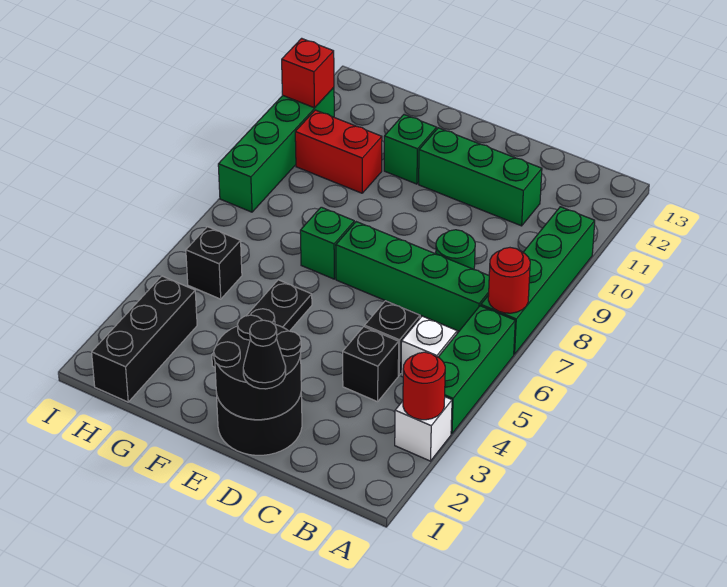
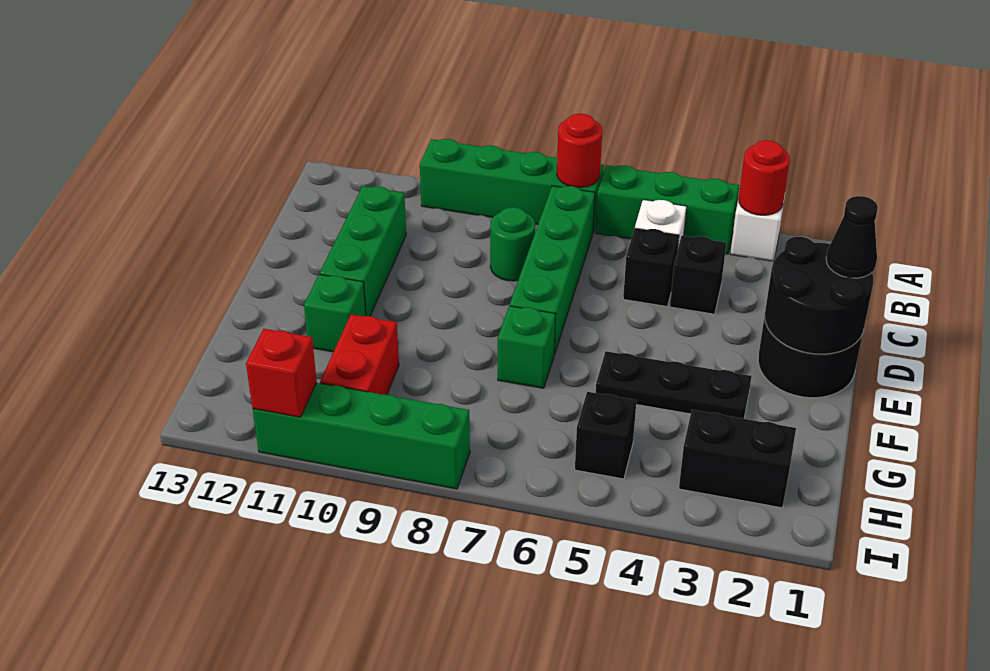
black brick H1:H3 level 1 -> black brick H2:H3 level 1

